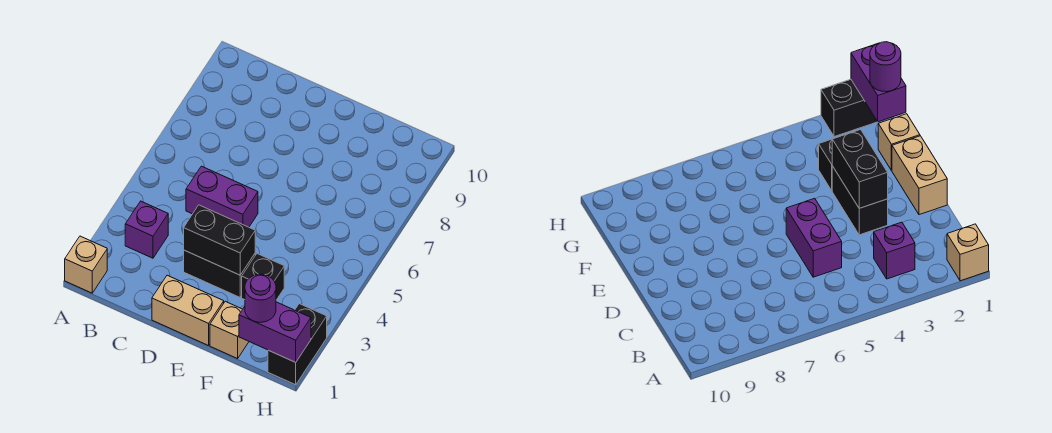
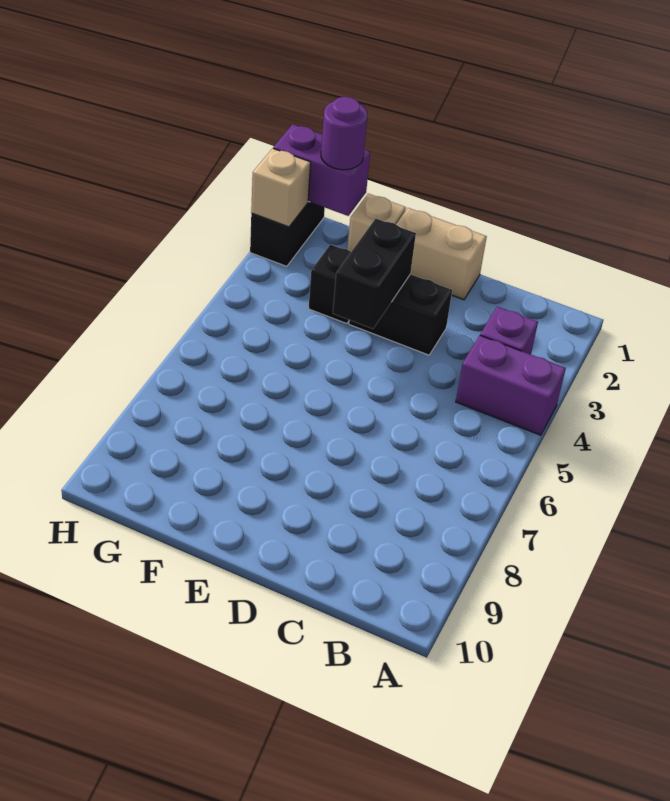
tan brick A1 level 1 -> tan brick H2 level 2
purple brick C5:D5 level 1 -> purple brick A4:B4 level 1
black brick D3:E3 level 2 -> black brick E3:E4 level 2

